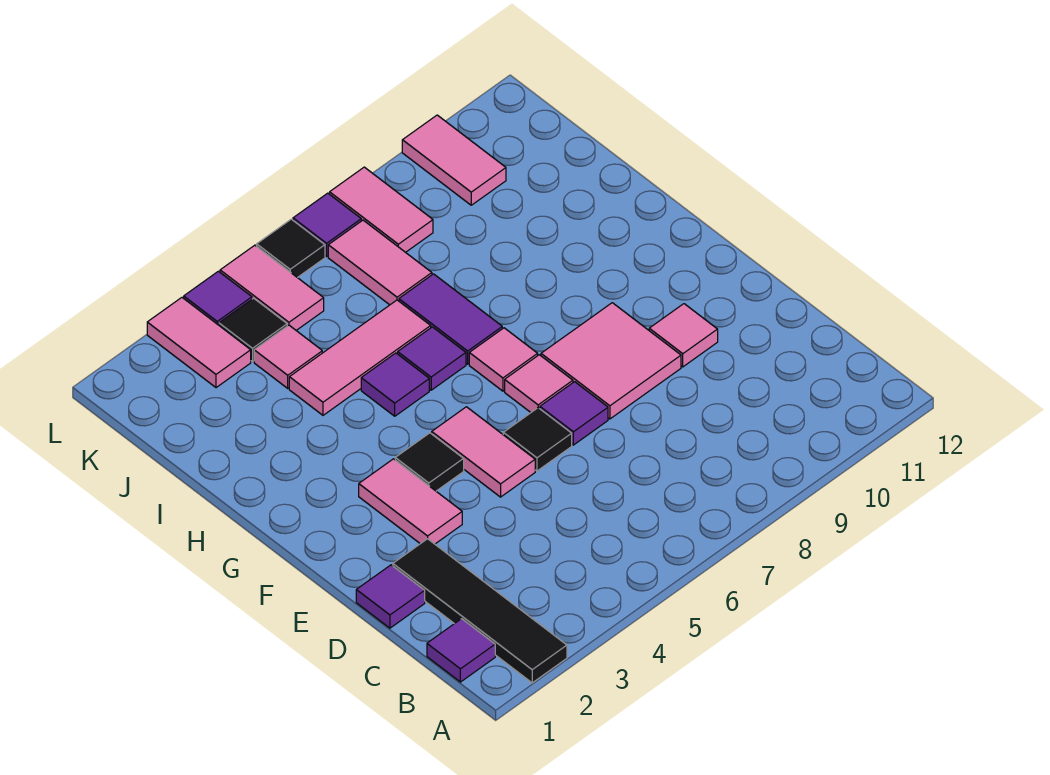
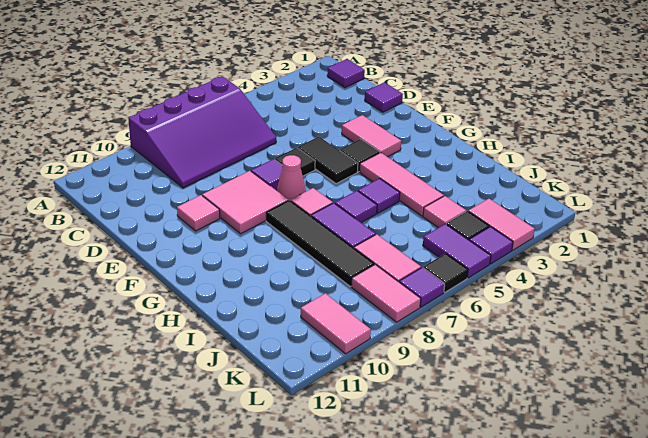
black tile A2:D2 level 1 -> black tile G8:J8 level 1
none -> purple slope A6:C9 level 1 top A
pink tile E5:F5 level 1 -> black tile E5:F5 level 1
pink tile F7 level 1 -> pink cone F7 level 1
pink tile I4:I6 level 1 -> pink tile G4:I4 level 1
pink tile K5:L5 level 1 -> purple tile K5:L5 level 1

